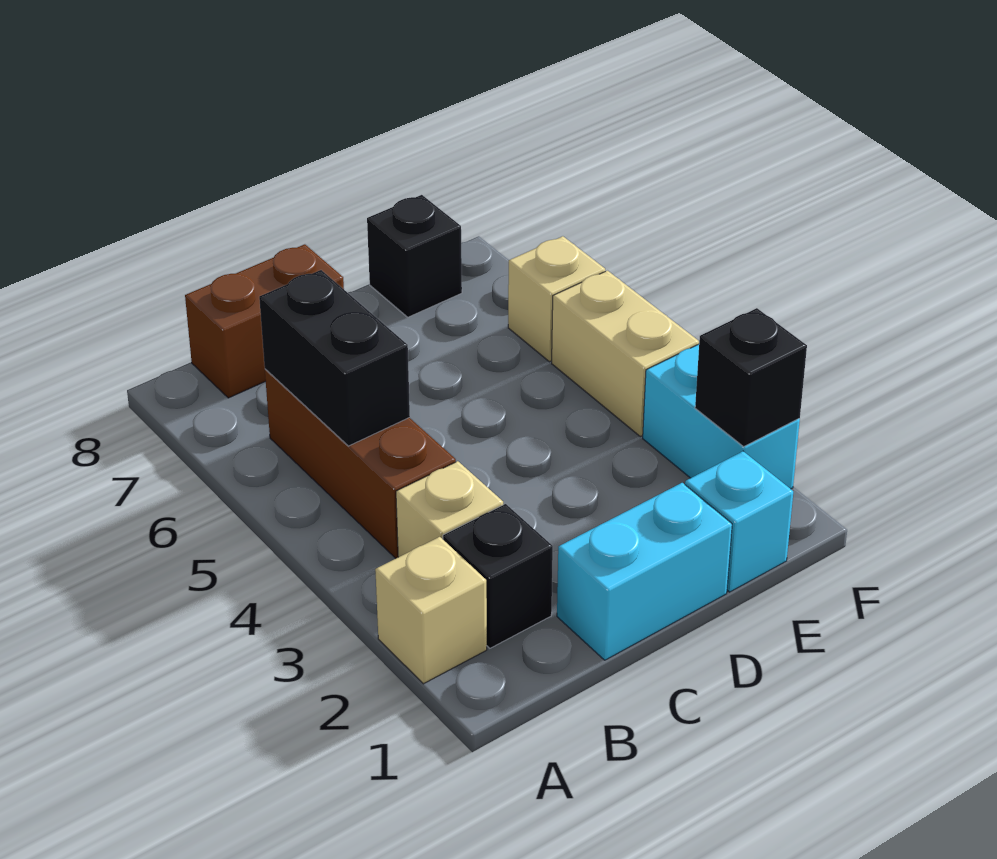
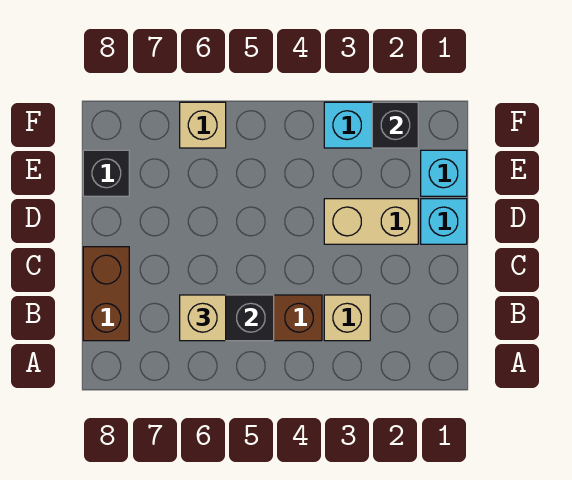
tan brick A2 level 1 -> tan brick B6 level 3
black brick B2 level 1 -> none
cyan brick C1:D1 level 1 -> cyan brick D1 level 1
tan brick F4:F5 level 1 -> tan brick D2:D3 level 1

